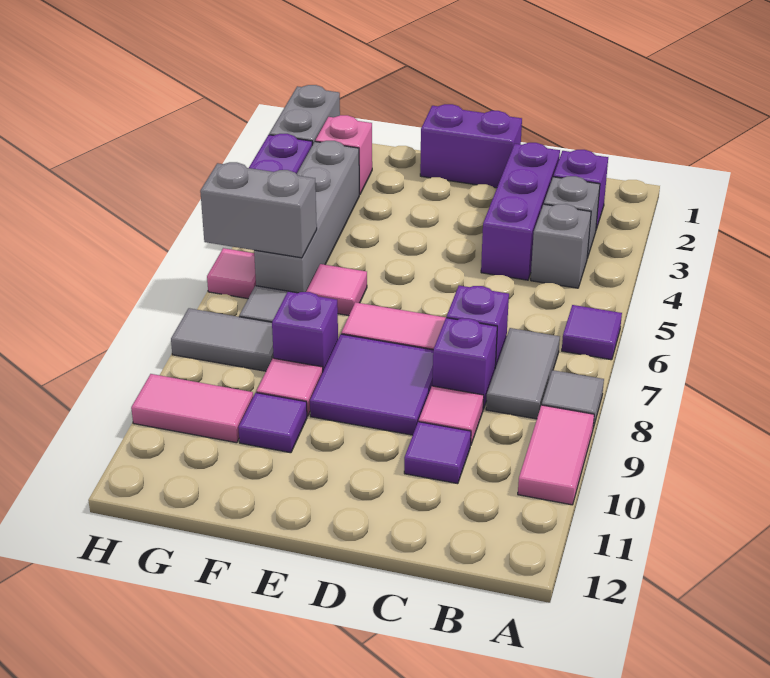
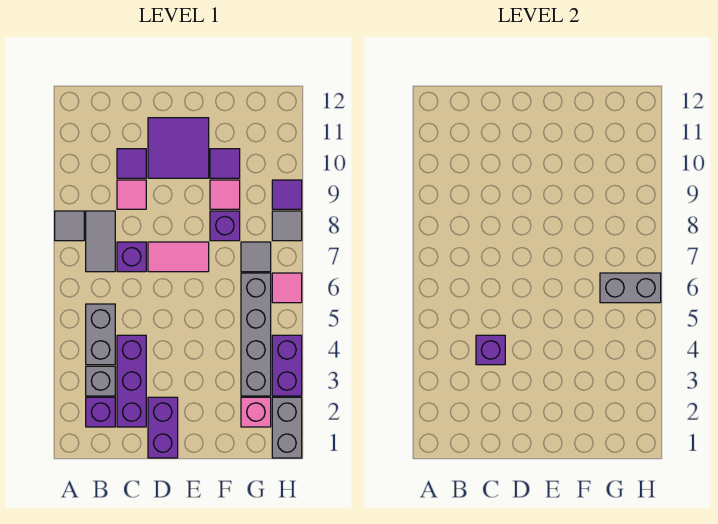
purple tile A6 level 1 -> purple tile H9 level 1
pink tile A9:A10 level 1 -> none
grey brick B4 level 1 -> grey brick B4:B5 level 1
purple brick C8 level 1 -> purple brick C4 level 2
purple brick D1:E1 level 1 -> purple brick D1:D2 level 1
purple tile D8:E9 level 1 -> purple tile D10:E11 level 1
pink tile F6 level 1 -> none
grey tile G8:H8 level 1 -> grey tile H8 level 1
pink tile G10:H10 level 1 -> none

